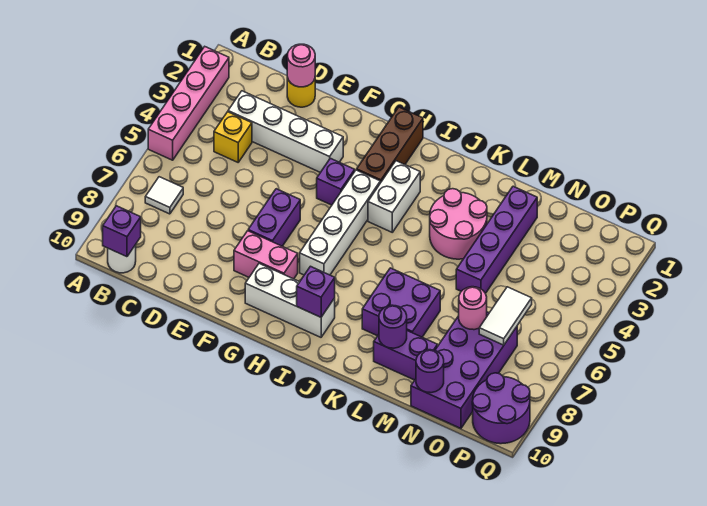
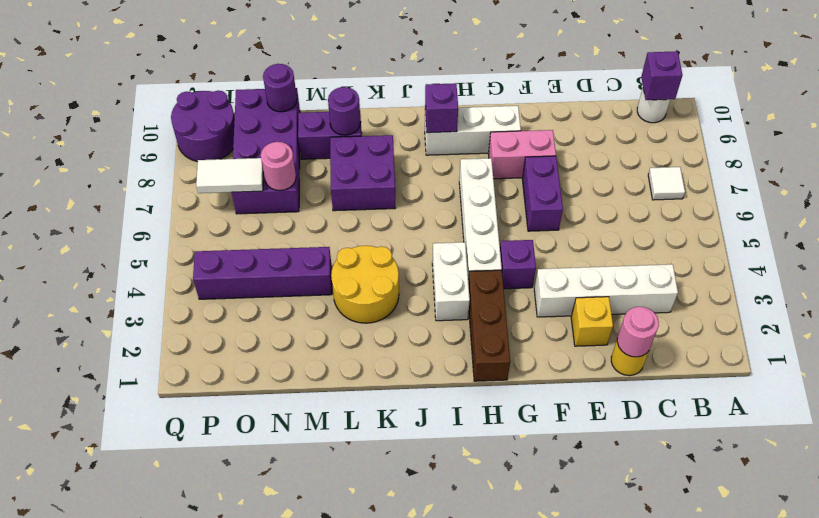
pink brick A2:A5 level 1 -> none
yellow brick C4 level 1 -> yellow brick E2 level 1
pink round brick K3:L4 level 1 -> yellow round brick K3:L4 level 1
purple brick M2:M5 level 1 -> purple brick M4:P4 level 1
white tile O6:O7 level 2 -> white tile O7:P7 level 2

